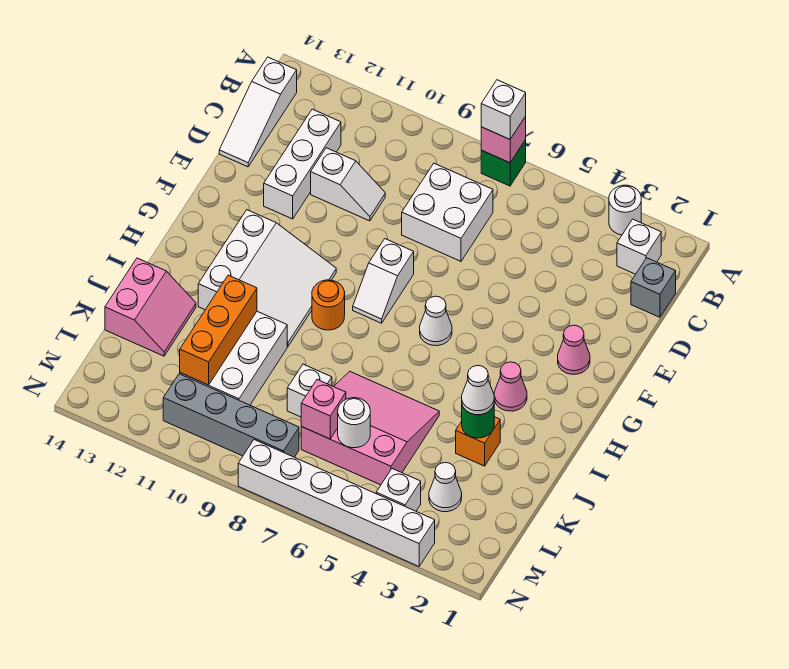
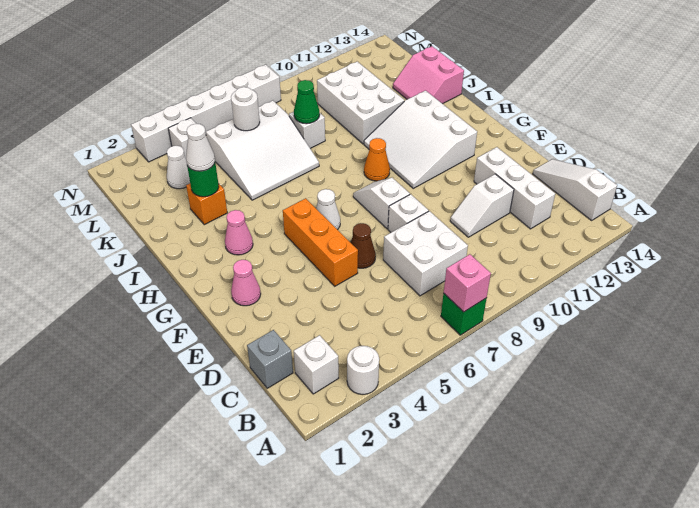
white brick A7 level 3 -> white brick E8 level 1
none -> brown cone E6 level 1
orange round brick H9 level 1 -> orange cone H9 level 1
pink slope J5:L7 level 1 top L -> white slope J5:L7 level 1 top L
orange brick J11:L11 level 2 -> orange brick E5:G5 level 1
none -> green cone K8 level 2
pink brick L7 level 2 -> none
grey brick M8:M11 level 1 -> none

